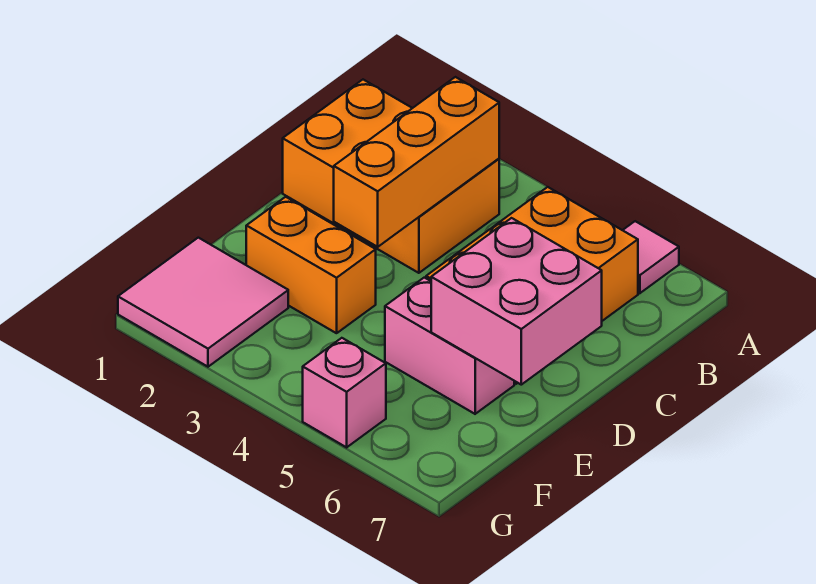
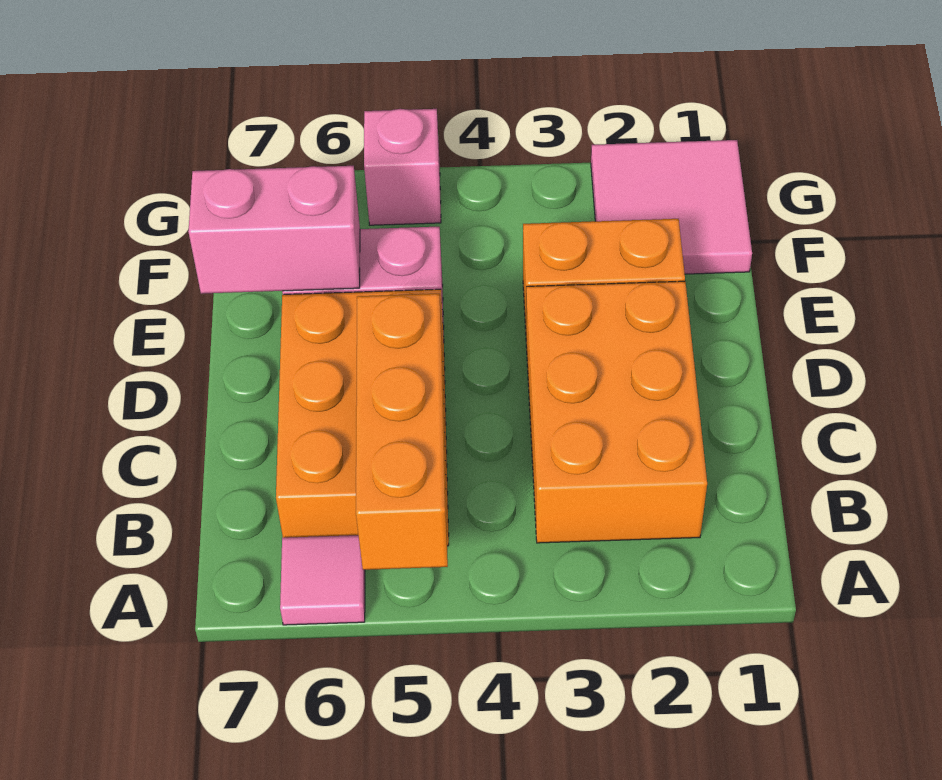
orange brick B1:C3 level 1 -> orange brick B2:D3 level 1
orange brick B3:D3 level 2 -> orange brick A5:C5 level 2
pink brick D6:E7 level 2 -> pink brick E6:E7 level 2

